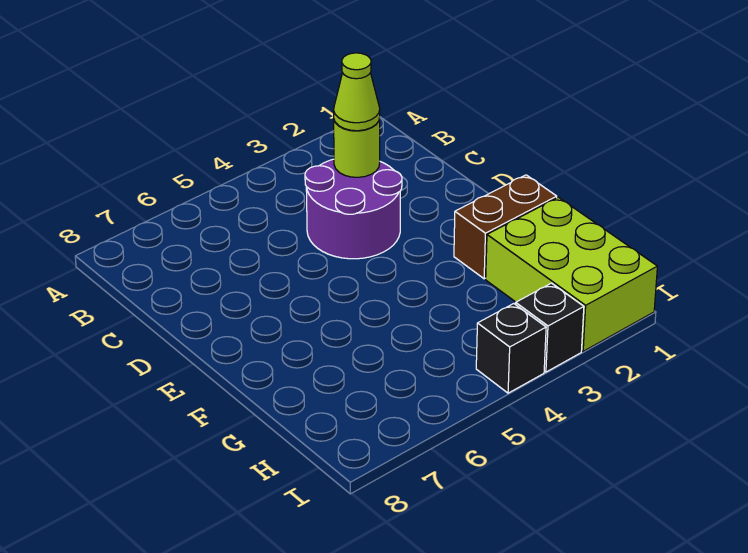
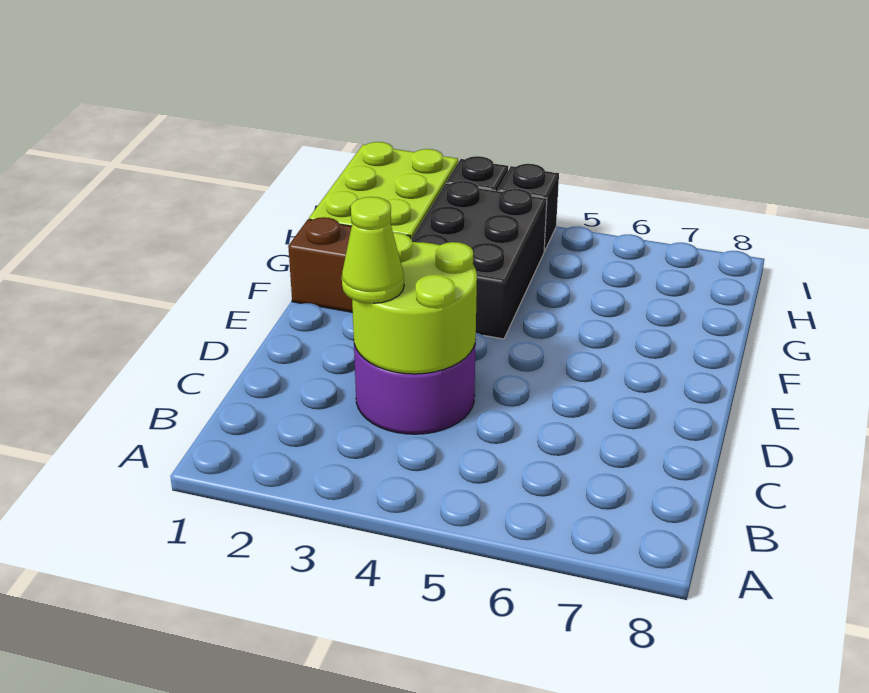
lime round brick C3 level 2 -> lime round brick C3:D4 level 2
none -> black brick F3:H4 level 1

